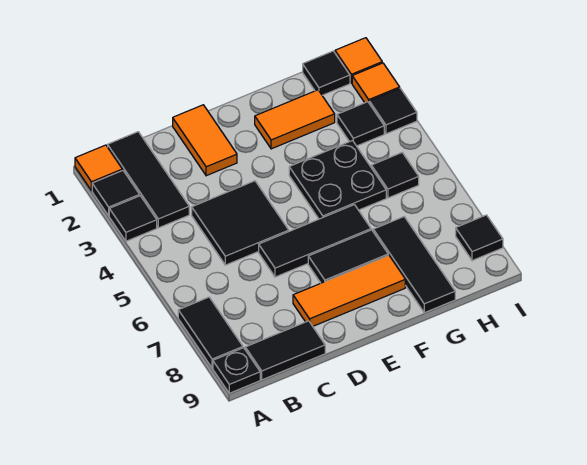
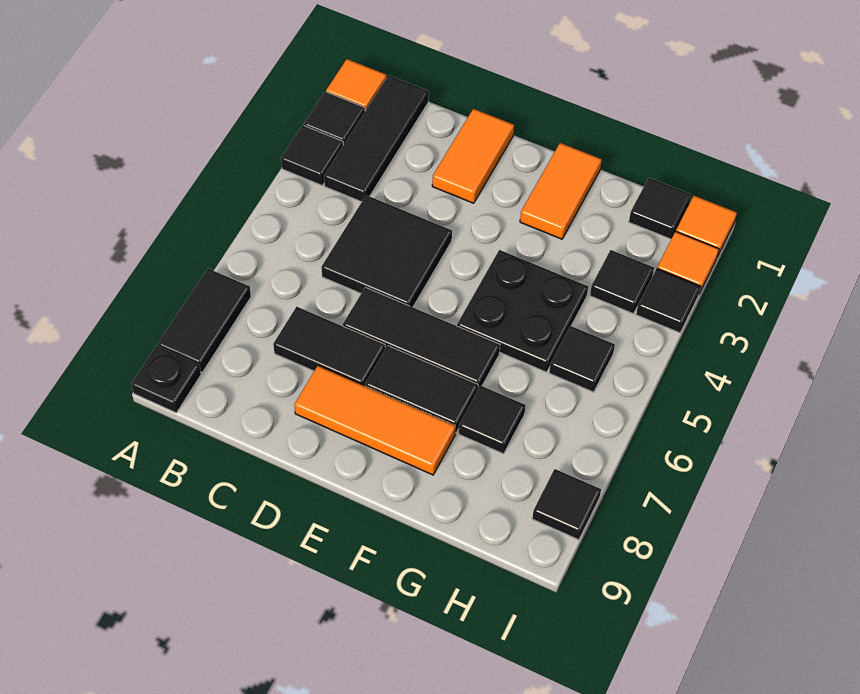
black tile B9:C9 level 1 -> black tile C7:D7 level 1
orange tile F2:G2 level 1 -> orange tile F1:F2 level 1
black tile G7:G9 level 1 -> black tile G7 level 1

